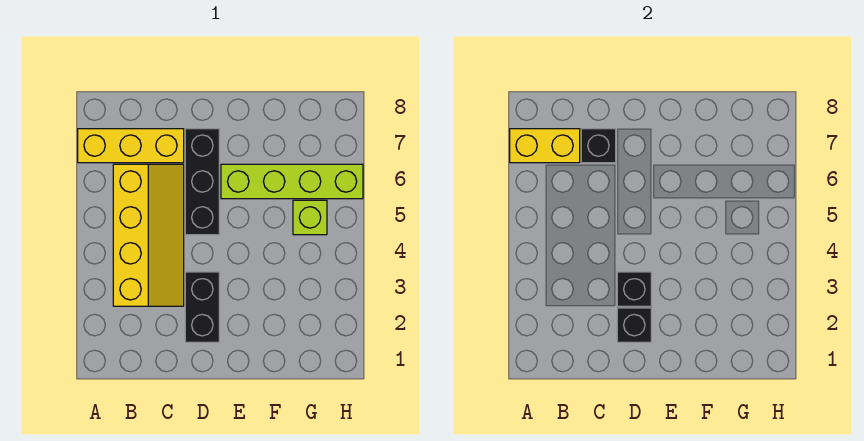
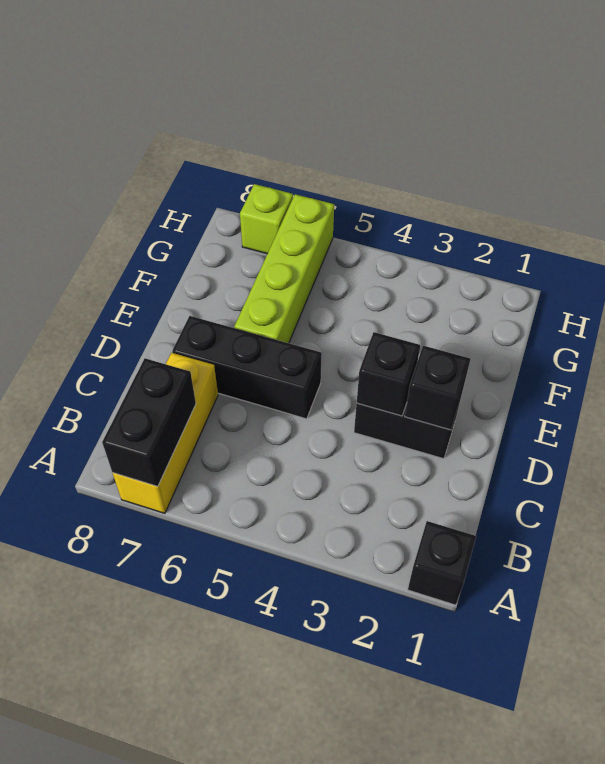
yellow brick A7:B7 level 2 -> black brick A7:B7 level 2
yellow slope B3:C6 level 1 top B -> none
black brick C7 level 2 -> black brick A1 level 1
lime brick G5 level 1 -> lime brick H7 level 1

